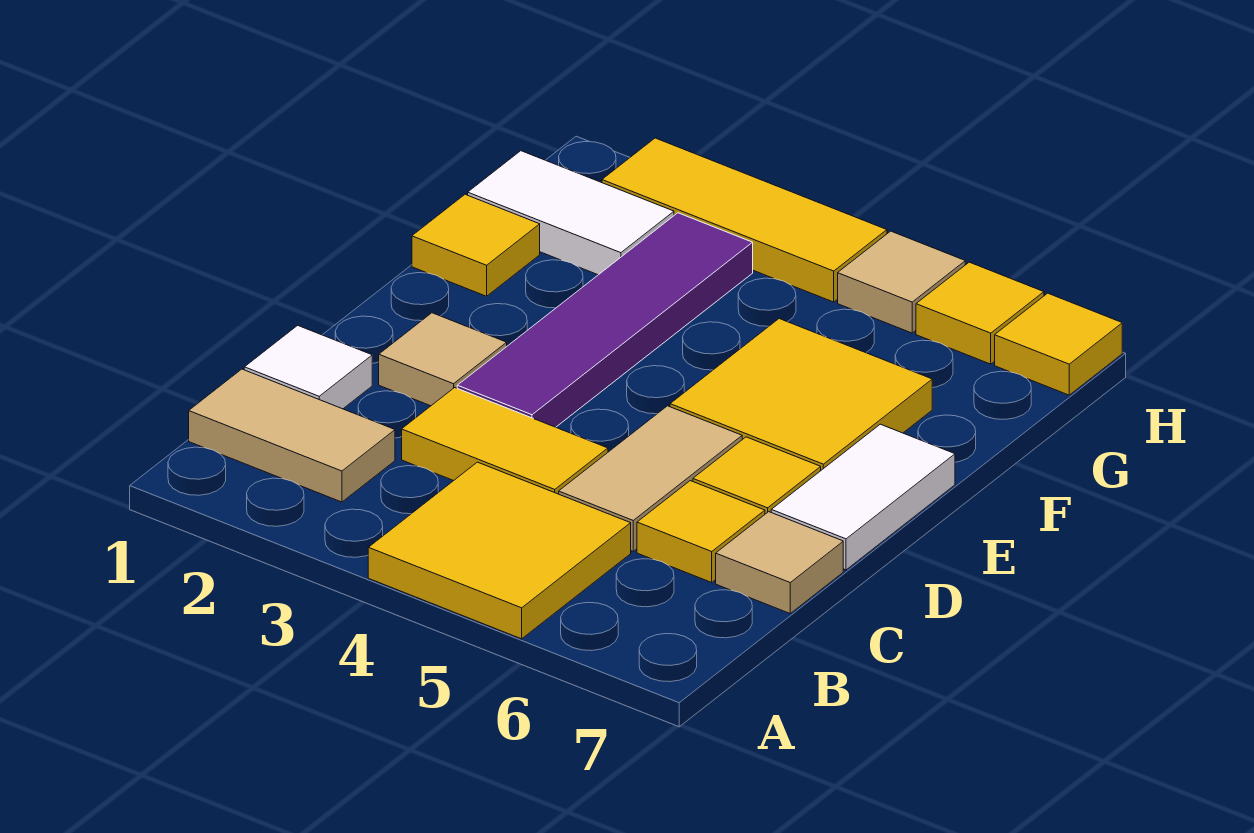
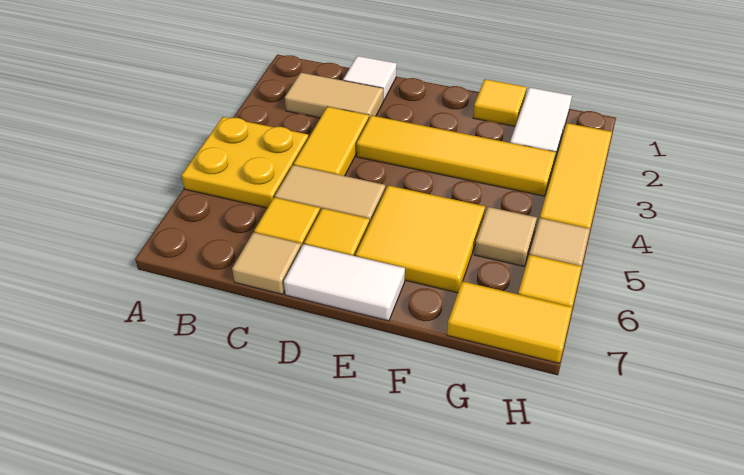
yellow tile A4:B5 level 1 -> yellow plate A4:B5 level 1
tan tile B1:B2 level 1 -> tan tile B2:C2 level 1
tan tile D2 level 1 -> tan tile G5 level 1
purple tile D3:G3 level 1 -> yellow tile D3:G3 level 1
yellow tile H7 level 1 -> yellow tile G7:H7 level 1

